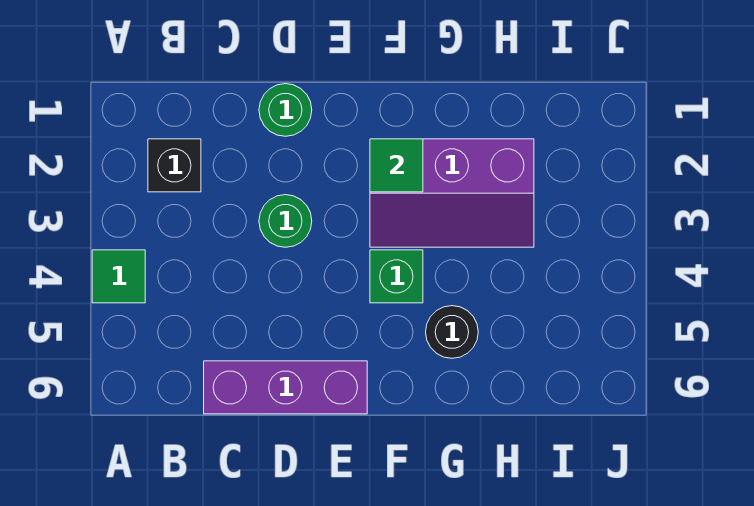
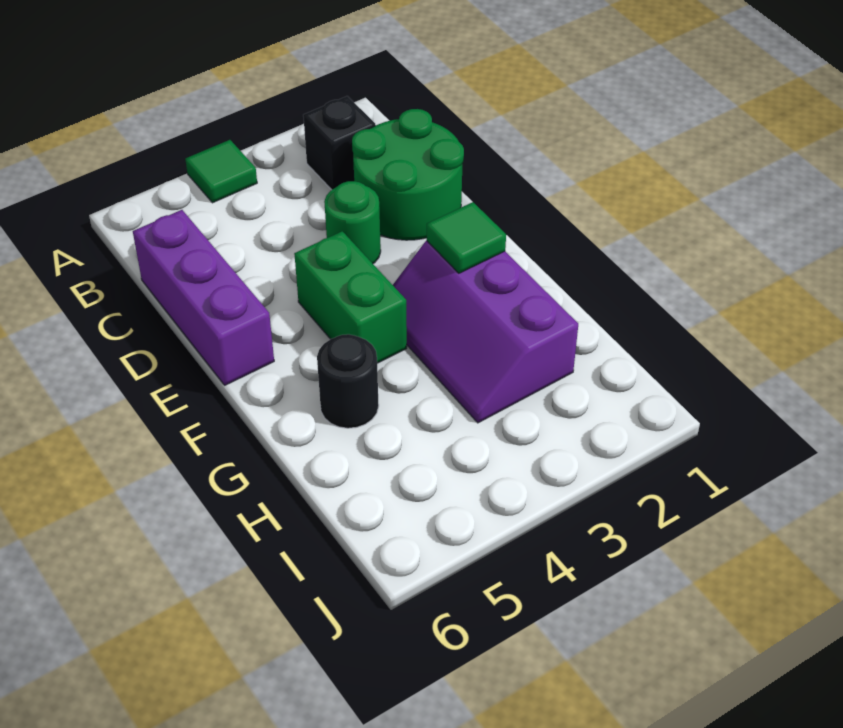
green round brick D1 level 1 -> green round brick C1:D2 level 1
green brick F4 level 1 -> green brick E4:F4 level 1

